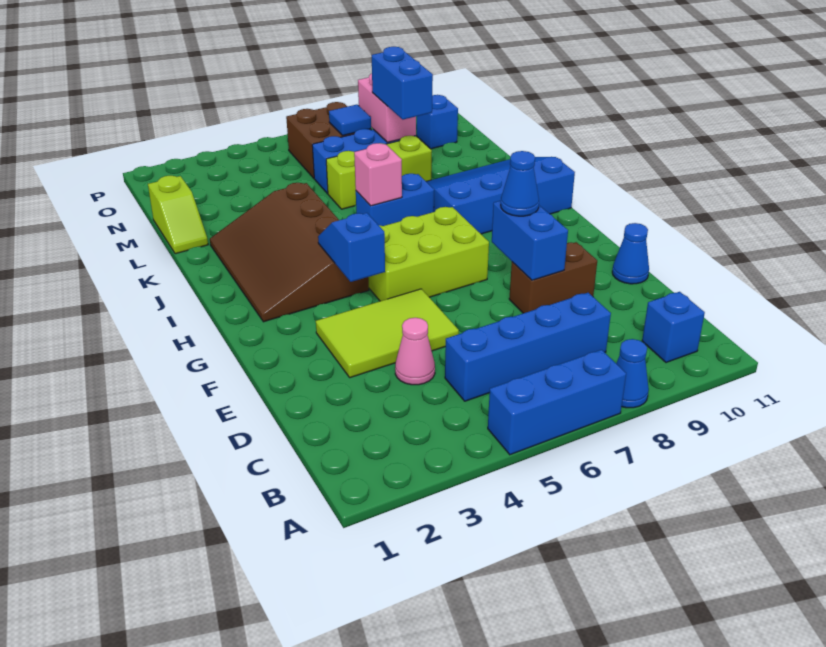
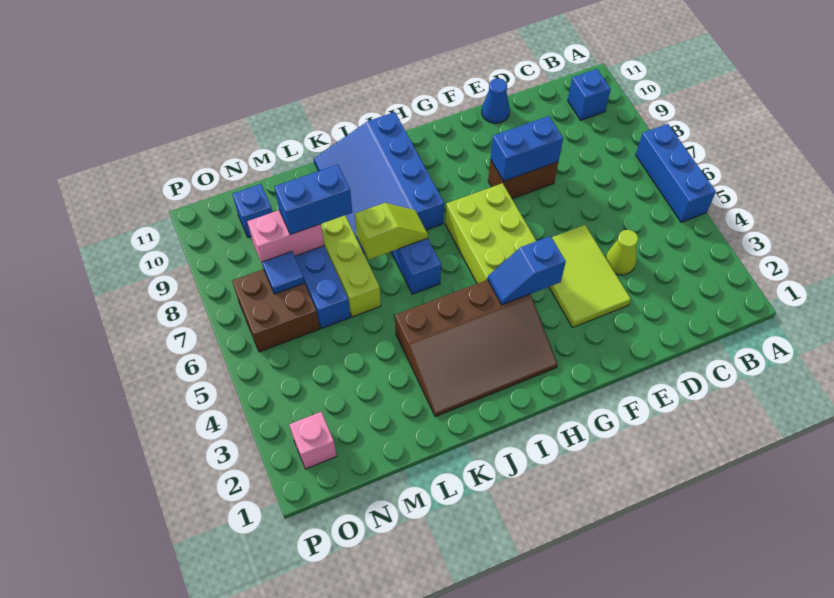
blue cone A8 level 1 -> none
blue brick C5:C8 level 1 -> none
pink cone D4 level 1 -> lime cone D4 level 1
brown brick E8:E9 level 1 -> brown brick E8:F8 level 1
blue cone F8 level 3 -> none
pink brick J6 level 2 -> pink brick O2 level 1
lime slope L1:M1 level 1 top M -> lime slope J7:K7 level 2 top K

